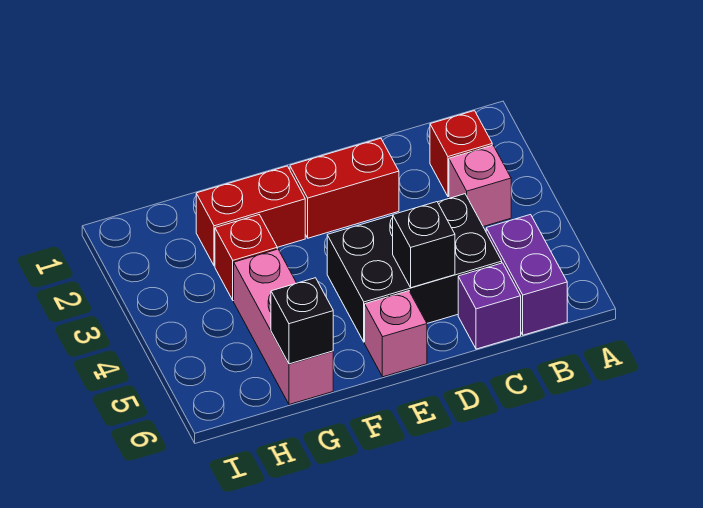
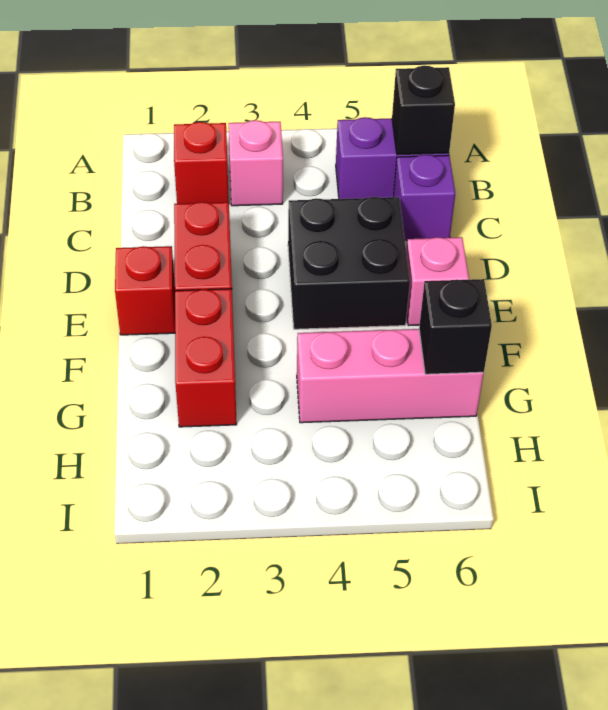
black brick C4:E5 level 1 -> black brick D4:E5 level 1
black brick D5 level 2 -> black brick B6 level 2
red brick G3 level 1 -> red brick E1 level 1

